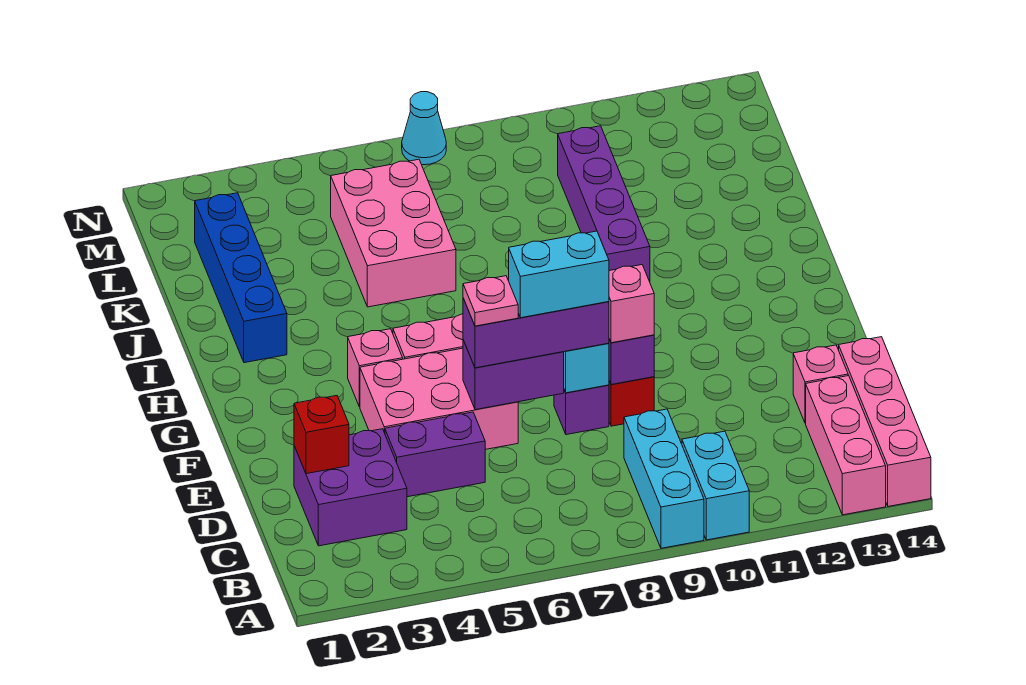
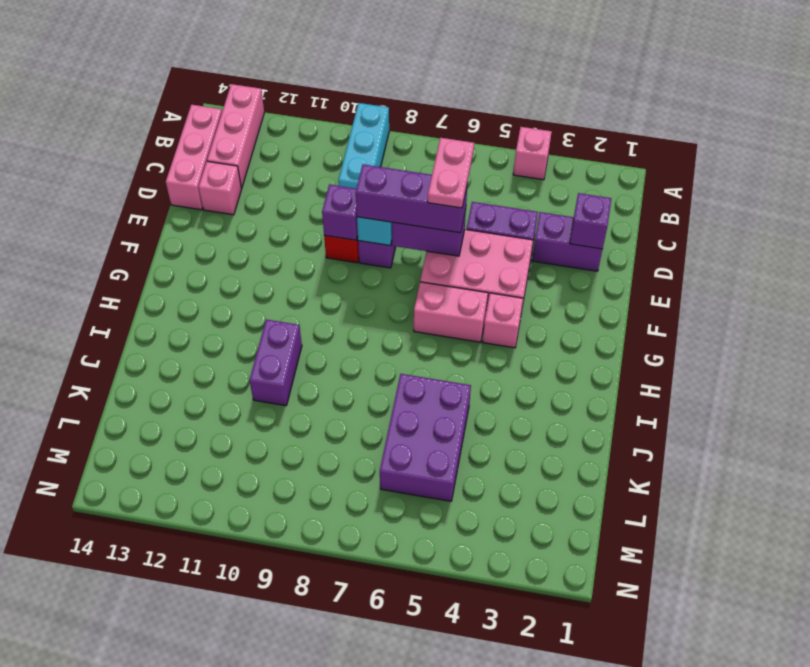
cyan brick A10:B10 level 1 -> none
pink brick A14:D14 level 1 -> pink brick B14:D14 level 1
purple brick C2:D3 level 1 -> purple brick D2:D3 level 1
red brick D2 level 2 -> purple brick D2 level 2
pink plate E6 level 4 -> pink plate D6:E6 level 4
cyan brick E7:E8 level 4 -> none
pink brick E9 level 3 -> pink brick A4 level 1
blue brick I2:L2 level 1 -> none
purple brick I10:L10 level 1 -> purple brick I10:J10 level 1
pink brick J5:L6 level 1 -> purple brick J5:L6 level 1
cyan cone N7 level 1 -> none

